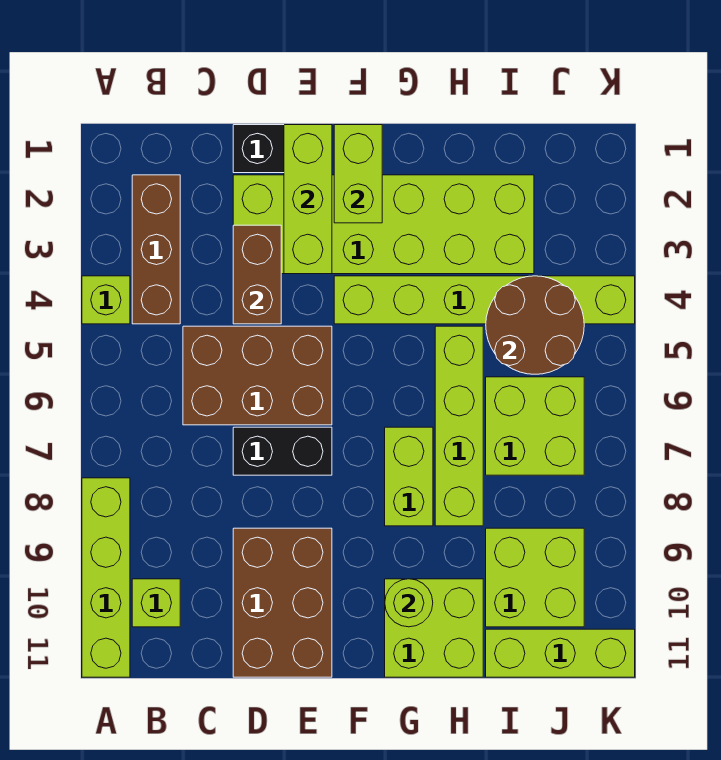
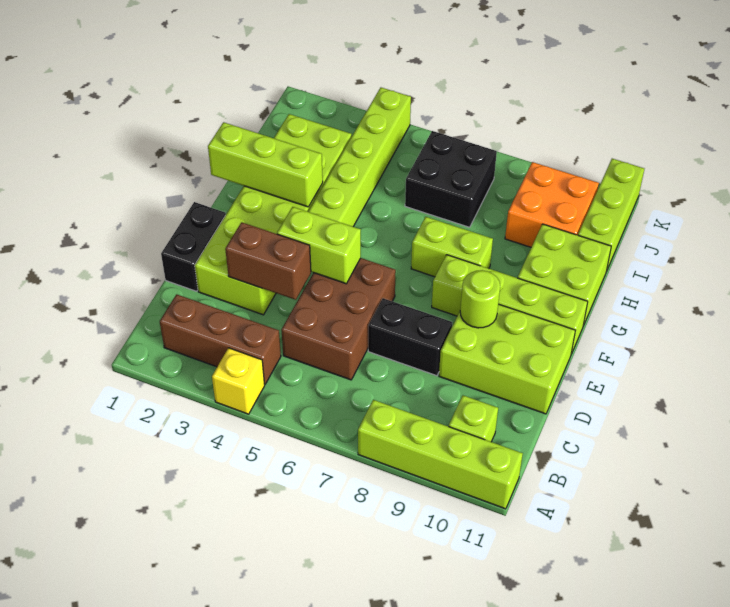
lime brick A4 level 1 -> yellow brick A4 level 1
black brick D7:E7 level 1 -> black brick D7:D8 level 1
brown brick D9:E11 level 1 -> lime brick D9:E11 level 1
lime brick E1:E3 level 2 -> lime brick G1:G3 level 2
lime brick F1:F2 level 2 -> lime brick E4:E5 level 2
lime round brick G10 level 2 -> lime round brick E9 level 2
lime brick H5:H8 level 1 -> lime brick F8:F11 level 1
brown round brick I4:J5 level 2 -> none
lime brick I6:J7 level 1 -> black brick I6:J7 level 1
lime brick I9:J10 level 1 -> orange brick I9:J10 level 1

